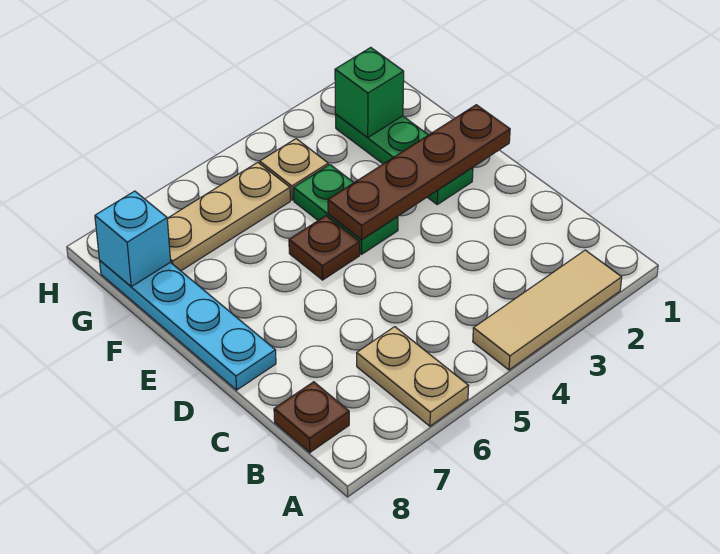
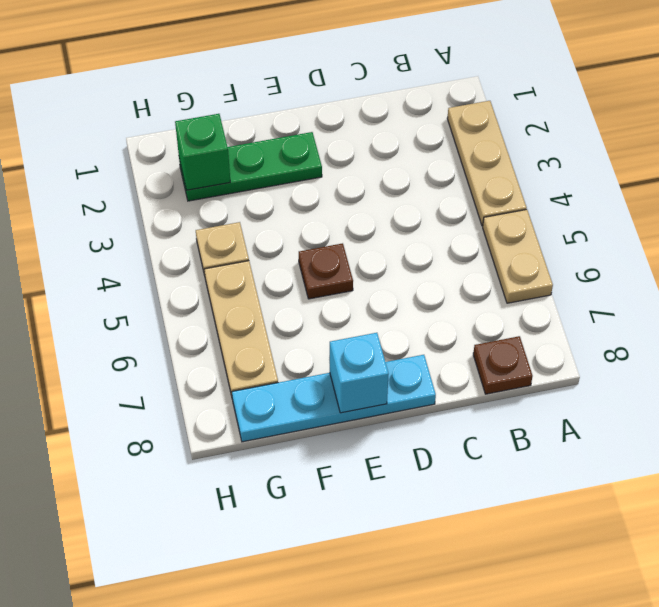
tan tile A2:A4 level 1 -> tan plate A2:A4 level 1
tan plate A6:B6 level 1 -> tan plate A5:A6 level 1
brown plate E1:E4 level 2 -> none
green plate E4:F4 level 1 -> none
cyan brick G8 level 2 -> cyan brick E8 level 2

